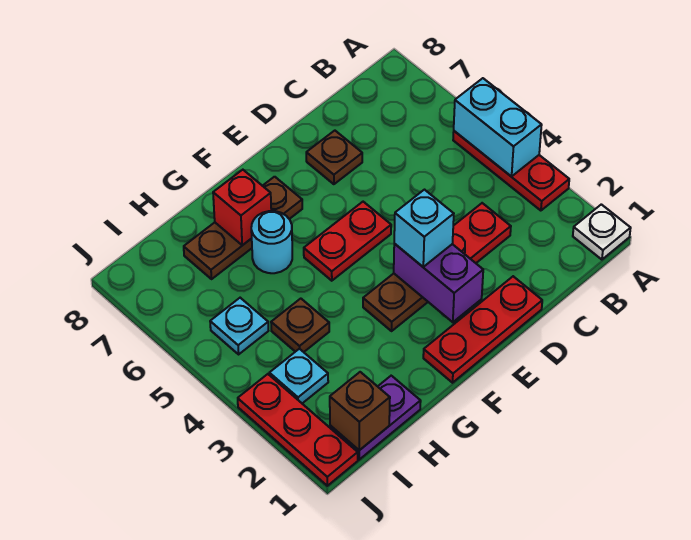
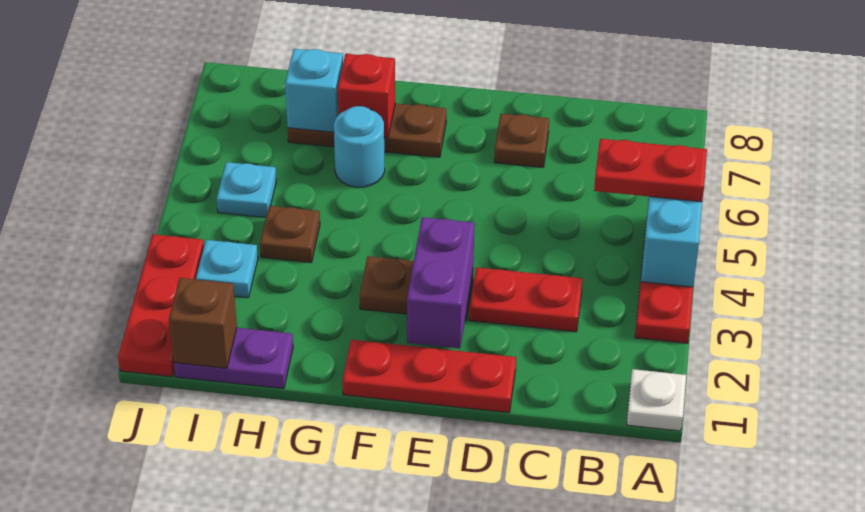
cyan brick E3 level 3 -> cyan brick H7 level 2
red plate E5:F5 level 1 -> red plate A5:B5 level 3

